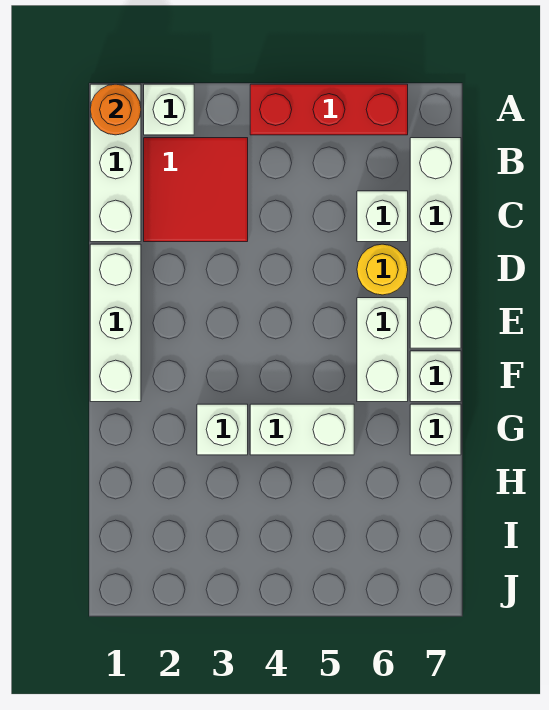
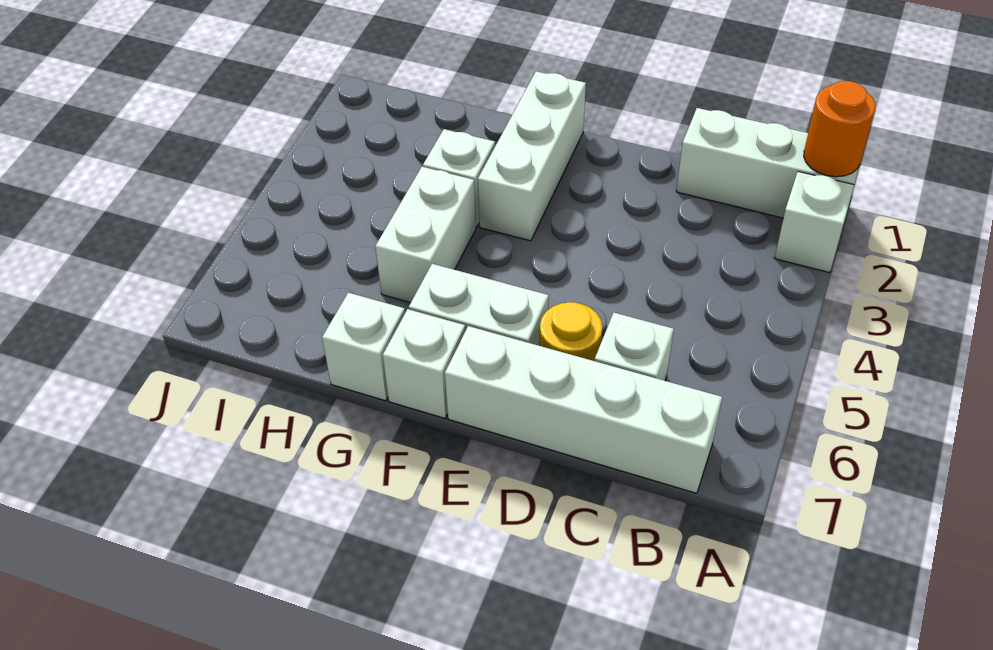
red brick A4:A6 level 1 -> none
red tile B2:C3 level 1 -> none
white brick D1:F1 level 1 -> white brick F1:F3 level 1

